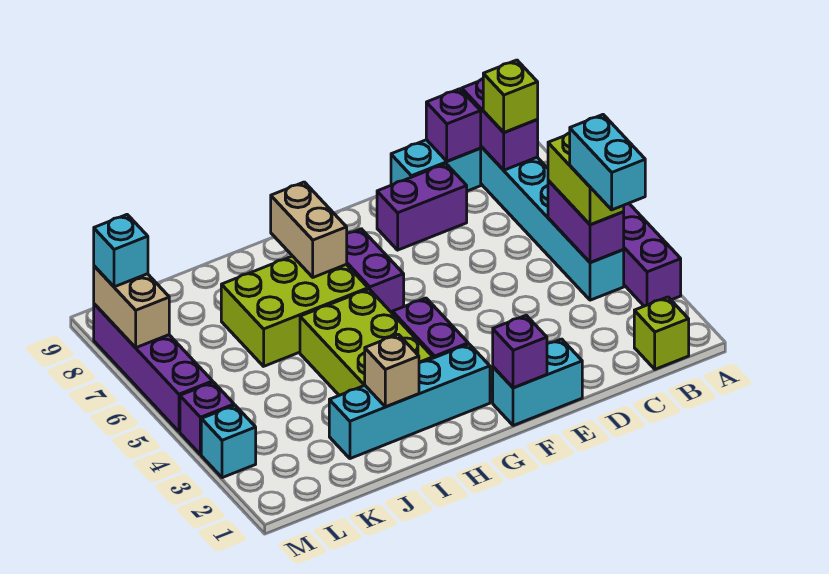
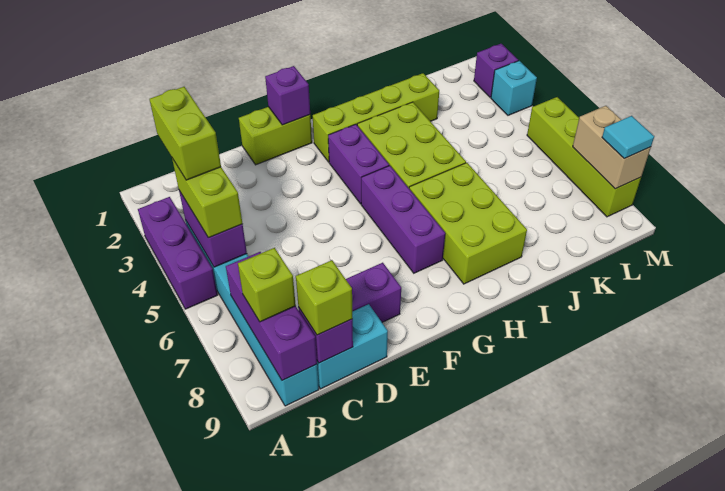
lime brick B1 level 1 -> lime brick C9 level 3
cyan brick B3:B4 level 4 -> lime brick B3:B4 level 4
purple brick B8:B9 level 2 -> purple brick B7:B9 level 2
cyan brick E1:F1 level 1 -> lime brick E1:F1 level 1
cyan brick G2:J2 level 1 -> lime brick G2:J2 level 1
purple brick G6:G7 level 1 -> purple brick G5:G7 level 1
lime brick H6:J7 level 1 -> lime brick H6:I8 level 1
tan brick H7:H8 level 2 -> none
tan brick I2 level 2 -> none
purple brick M4 level 1 -> purple brick M2 level 1
purple brick M5:M8 level 1 -> lime brick M5:M8 level 1
cyan brick M8 level 3 -> cyan tile M8 level 3

